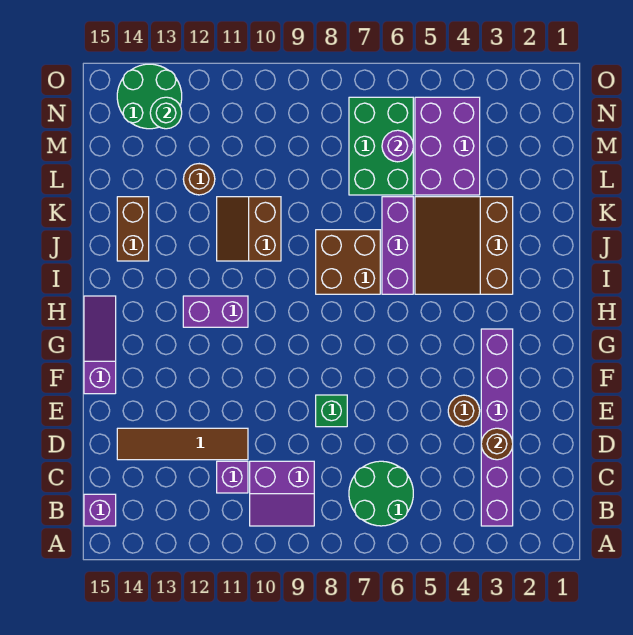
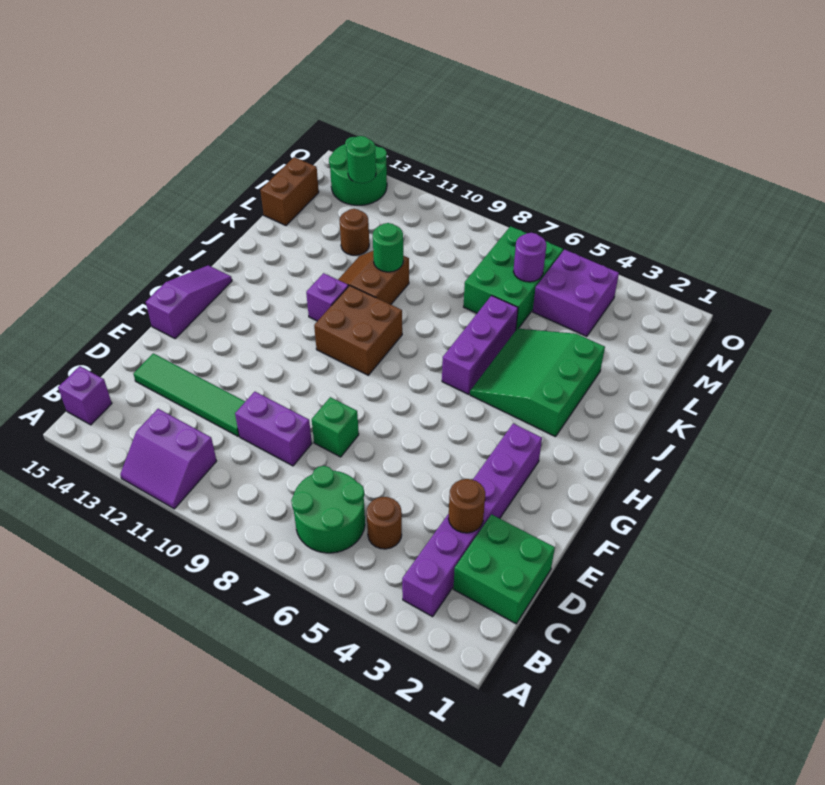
purple slope B9:C10 level 1 top C -> purple slope A11:B12 level 1 top B
none -> green brick C1:D2 level 1
purple brick C11 level 1 -> purple brick I11 level 1
brown tile D11:D14 level 1 -> green tile D11:D14 level 1
brown round brick E4 level 1 -> brown round brick C5 level 1
purple brick H11:H12 level 1 -> purple brick D9:D10 level 1
brown slope I3:K5 level 1 top 3 -> green slope I3:K5 level 1 top 3
brown brick I7:J8 level 1 -> brown brick H9:I10 level 1
brown brick J14:K14 level 1 -> brown brick L15:M15 level 1
none -> green round brick K10 level 2
purple brick L4:N5 level 1 -> purple brick M4:N5 level 1

